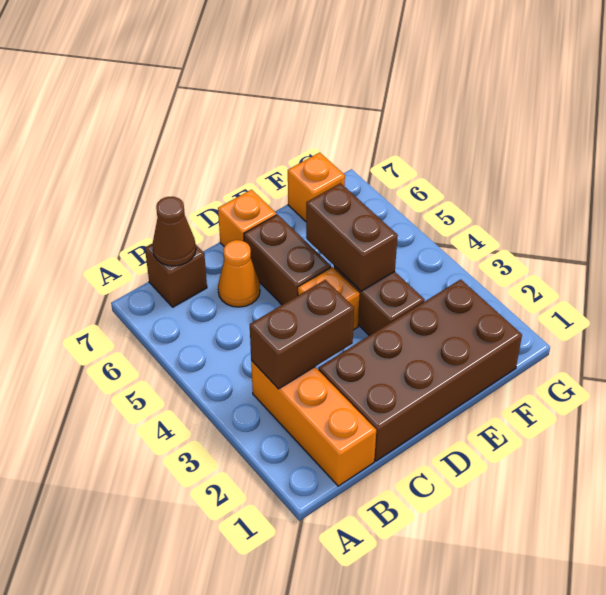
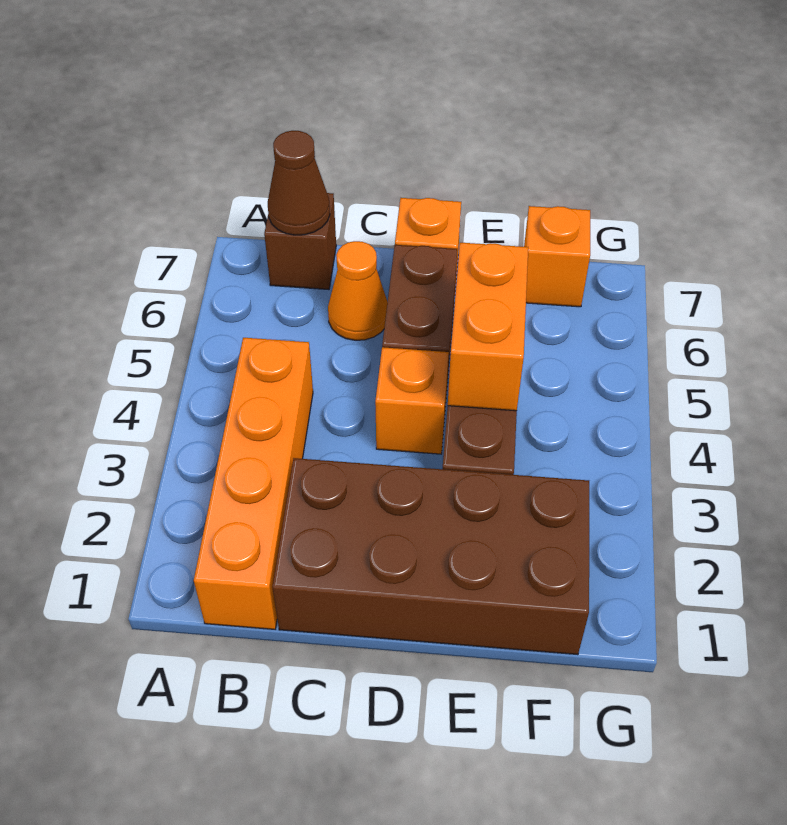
orange brick B1:B3 level 1 -> orange brick B1:B4 level 1
brown brick B3:C3 level 2 -> none
brown brick E4:E5 level 2 -> orange brick E4:E5 level 2

